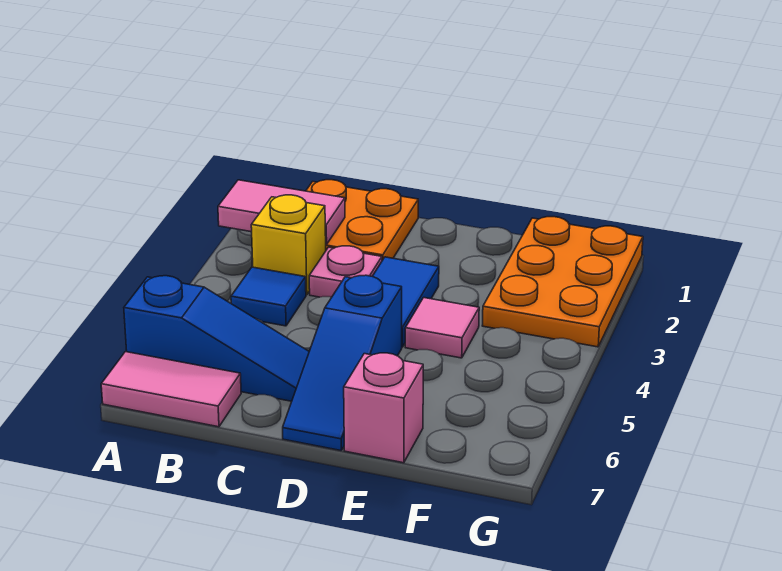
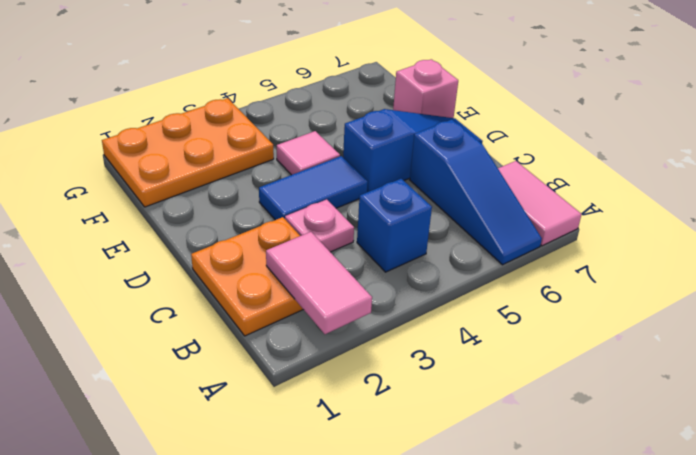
blue slope A6:C6 level 1 top A -> blue slope A6:C6 level 1 top C
yellow brick B3 level 1 -> none
blue tile B4 level 1 -> blue brick B4 level 1

